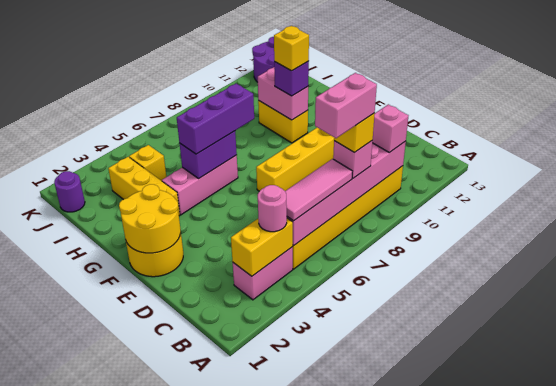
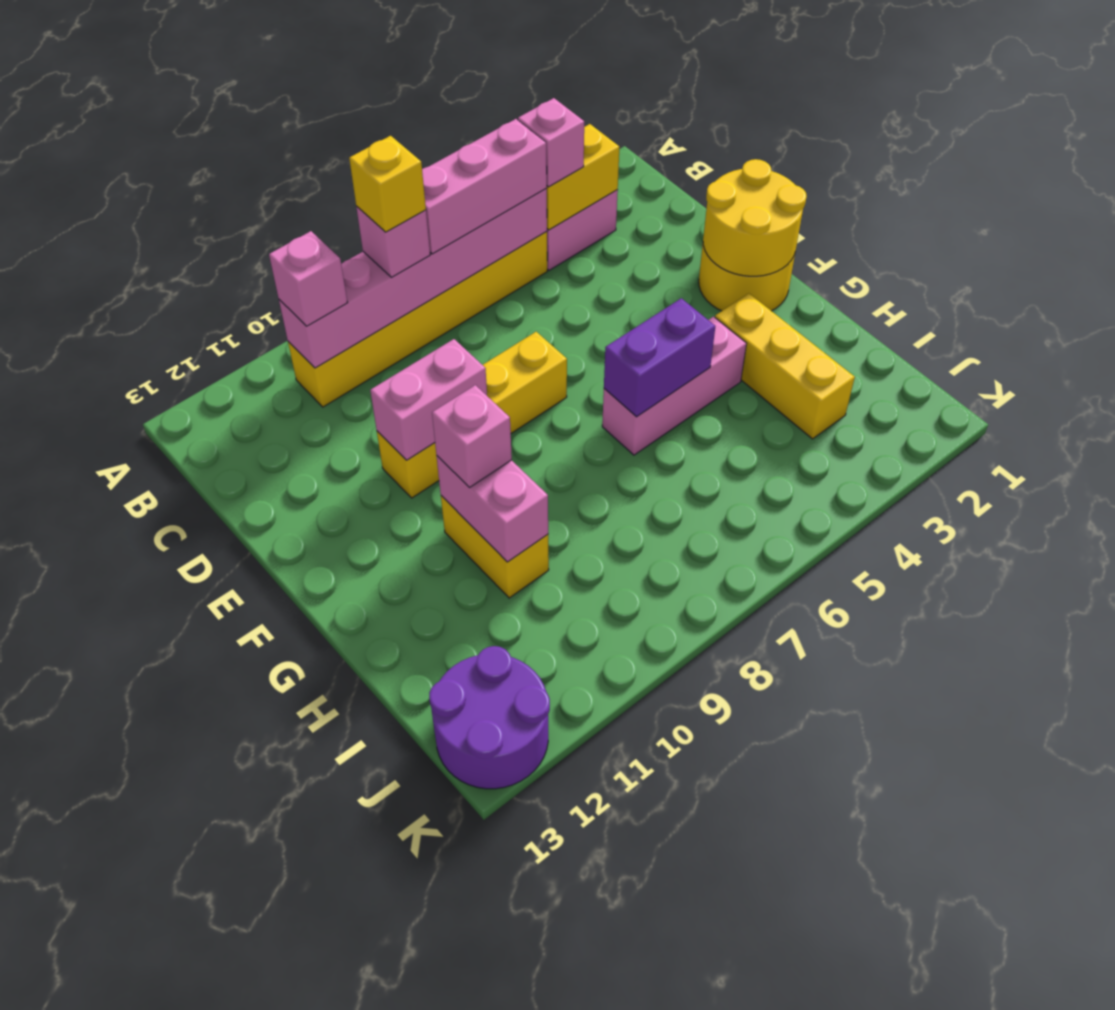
pink round brick B4 level 3 -> pink brick B4 level 3
pink tile B5:B7 level 3 -> pink brick B5:B7 level 3
pink brick B7:B8 level 5 -> pink brick E9:E10 level 2
purple brick G5:G7 level 3 -> none
purple brick G10 level 3 -> pink brick G10 level 3
yellow brick G10 level 4 -> none
yellow brick I4 level 1 -> none
purple round brick J1 level 1 -> none

